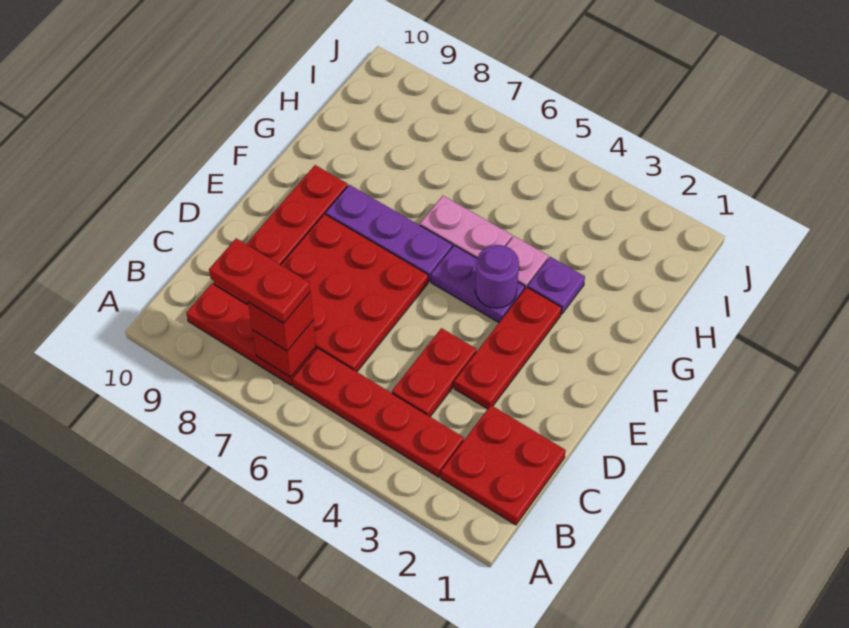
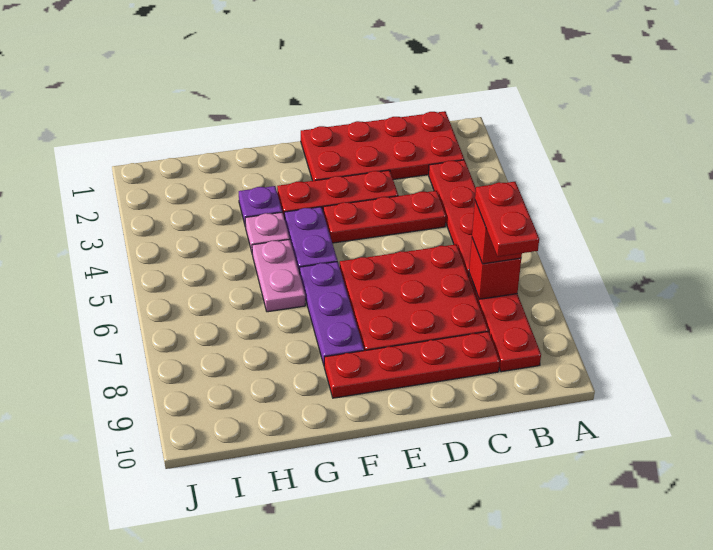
red plate B1:C2 level 1 -> red plate B1:E2 level 1
red plate C4:D4 level 1 -> red plate C4:E4 level 1
purple round brick F4 level 2 -> none

